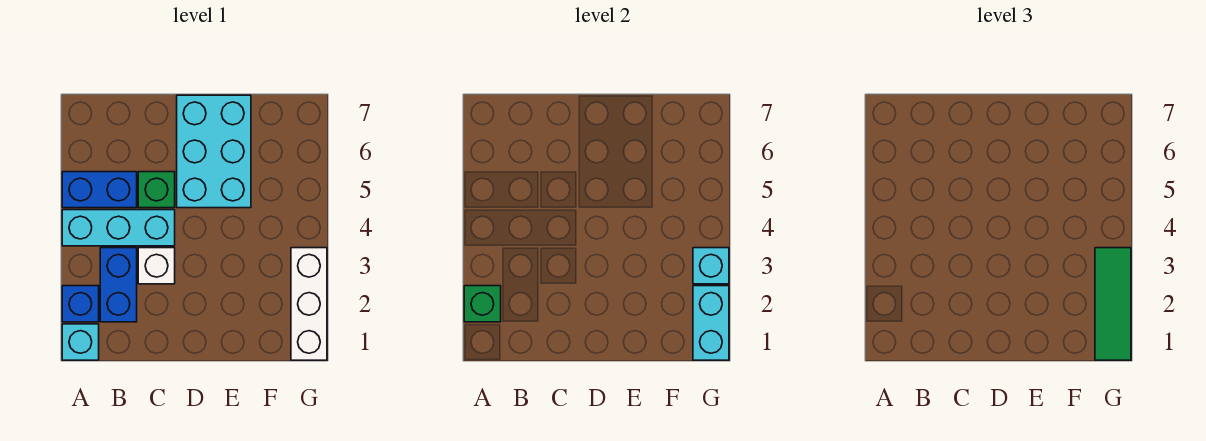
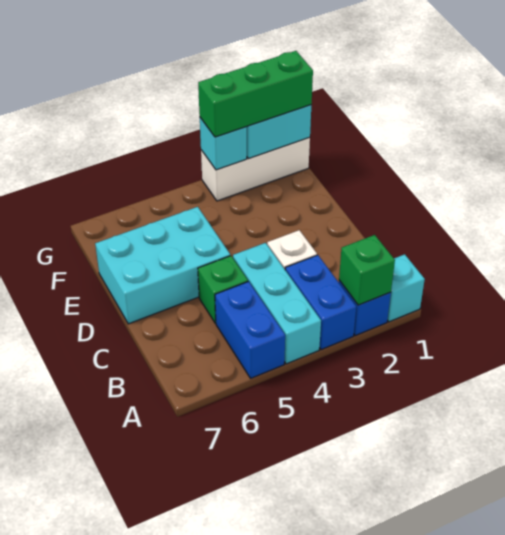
blue brick B2:B3 level 1 -> blue brick A3:B3 level 1
green tile G1:G3 level 3 -> green brick G1:G3 level 3

